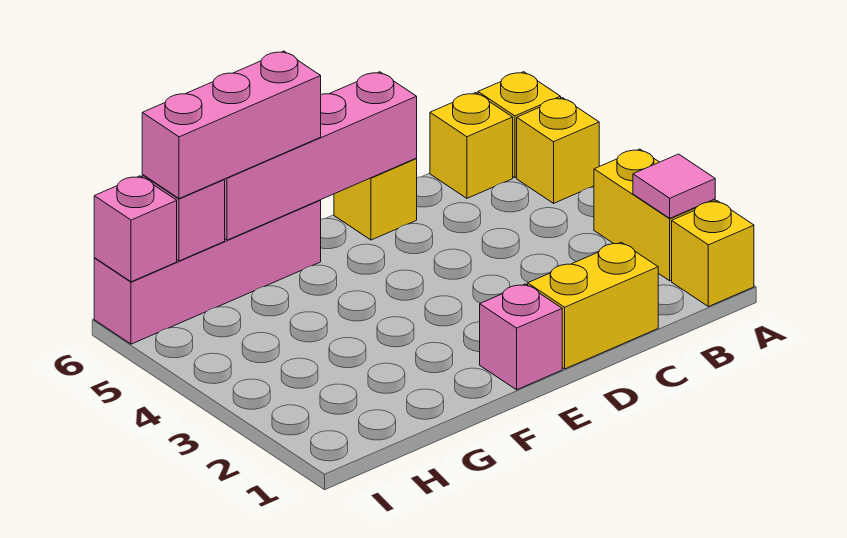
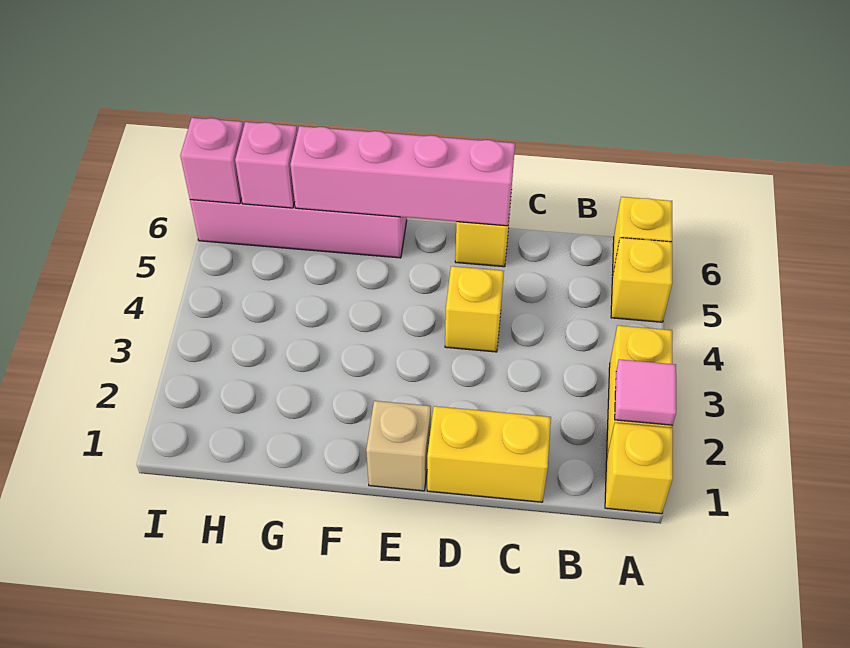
yellow brick B6 level 1 -> yellow brick D4 level 1
pink brick E1 level 1 -> tan brick E1 level 1
pink brick F6:H6 level 3 -> none

